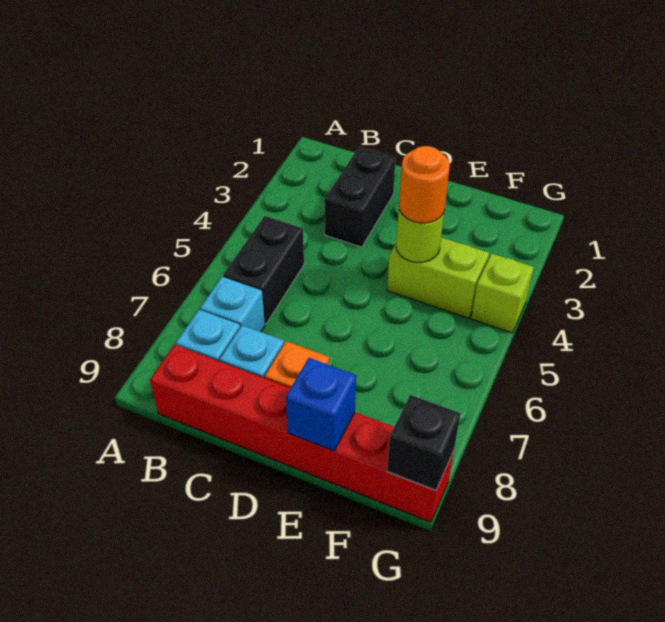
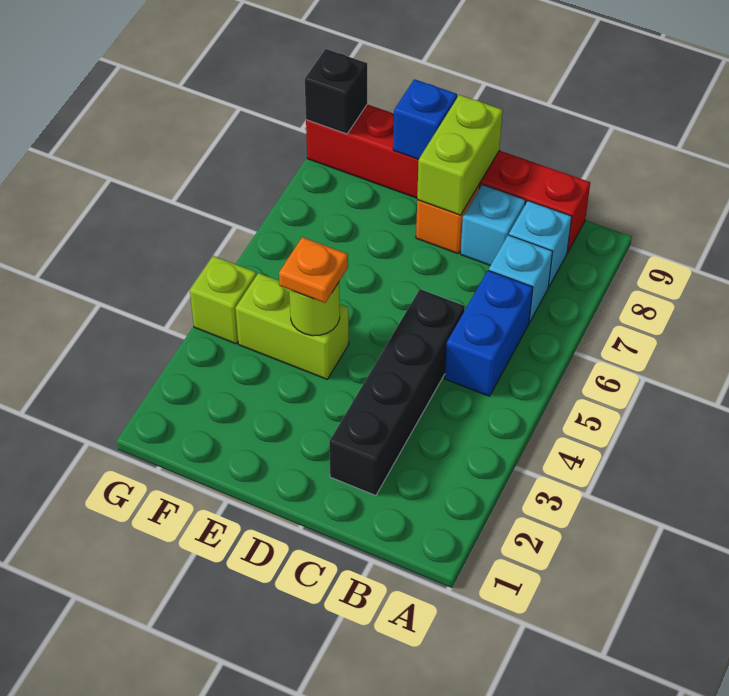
black brick B5:B6 level 1 -> blue brick B5:B6 level 1
black brick C2:C3 level 1 -> black brick C2:C5 level 1
none -> lime brick D8:D9 level 2
orange round brick E4 level 3 -> orange plate E4 level 3

